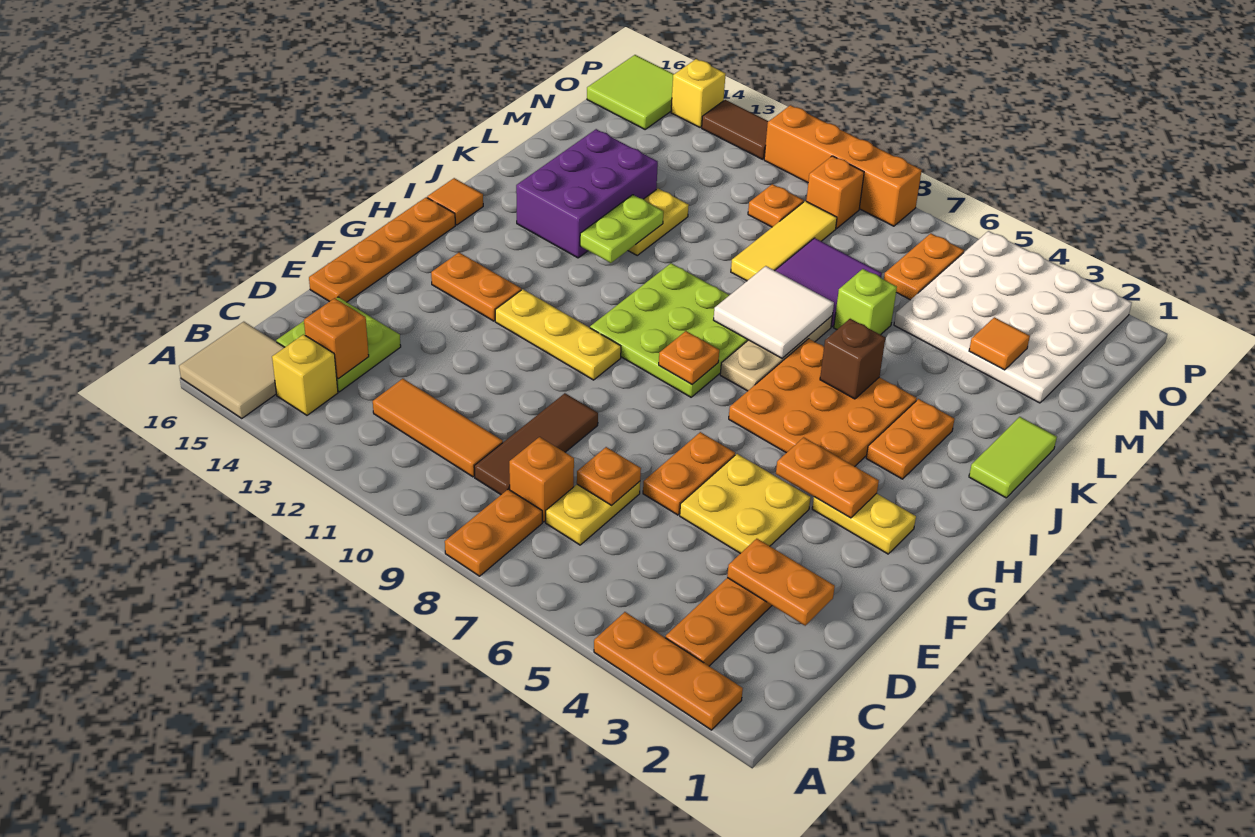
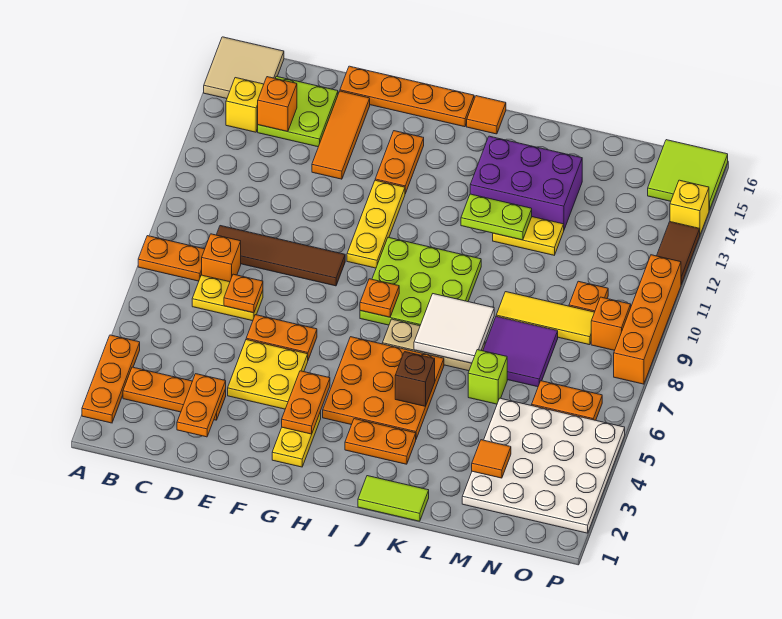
brown tile C9:E9 level 1 -> brown tile C9:F9 level 1
orange tile C10:C12 level 1 -> orange tile E13:E15 level 1

